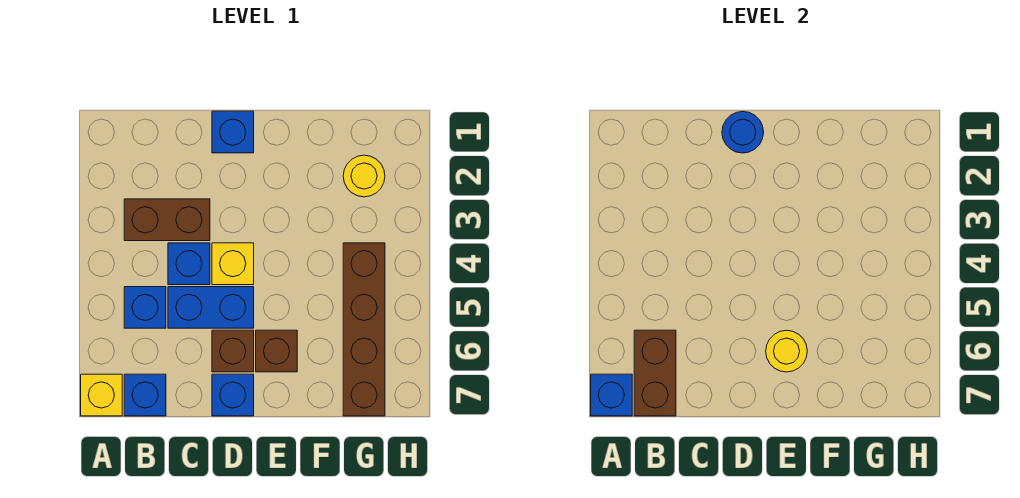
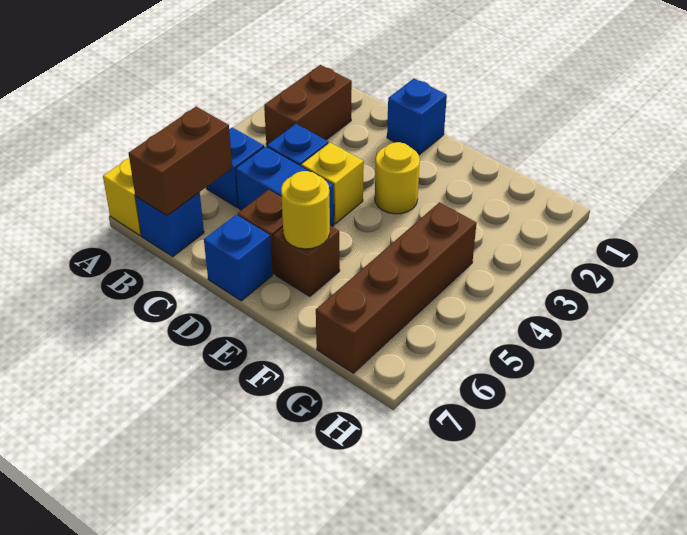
blue brick A7 level 2 -> none
brown brick B3:C3 level 1 -> brown brick B2:B3 level 1
blue round brick D1 level 2 -> none
yellow round brick G2 level 1 -> yellow round brick E3 level 1

